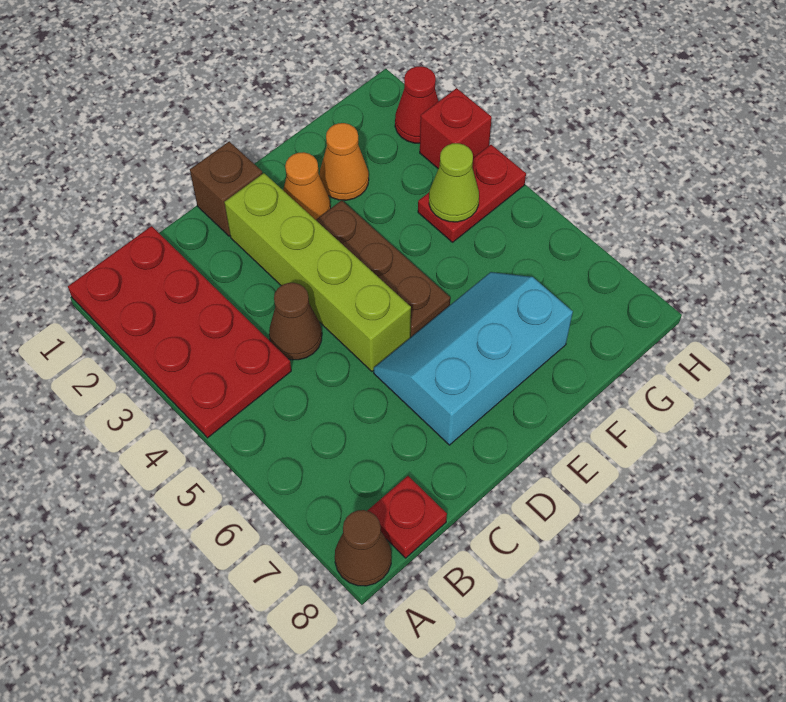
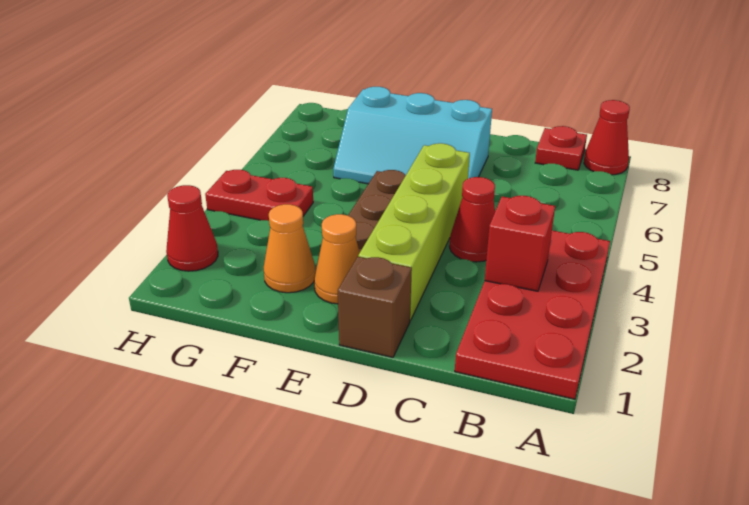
brown cone A8 level 1 -> red cone A8 level 1
brown cone C4 level 1 -> red cone C4 level 1
lime cone G4 level 2 -> none
red brick H3 level 1 -> red brick B3 level 2

